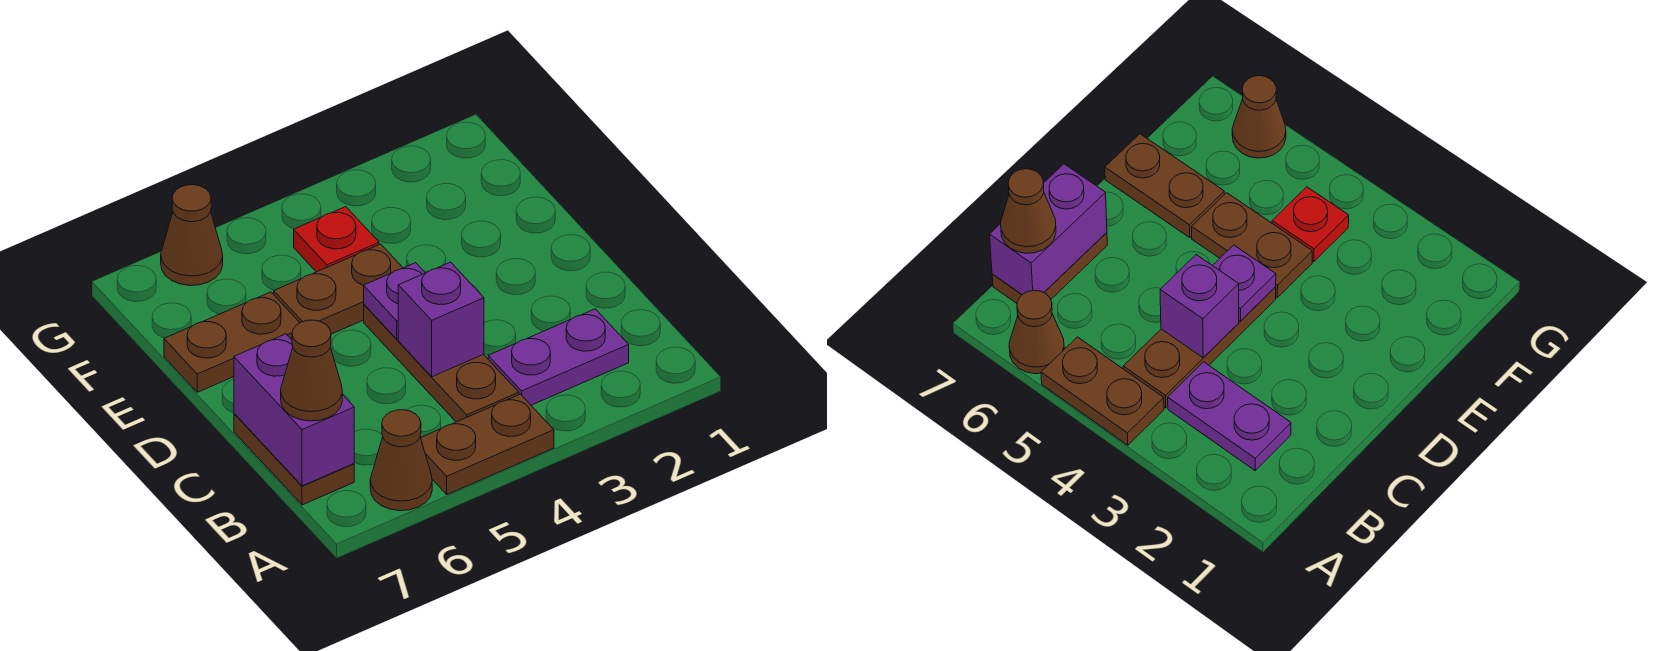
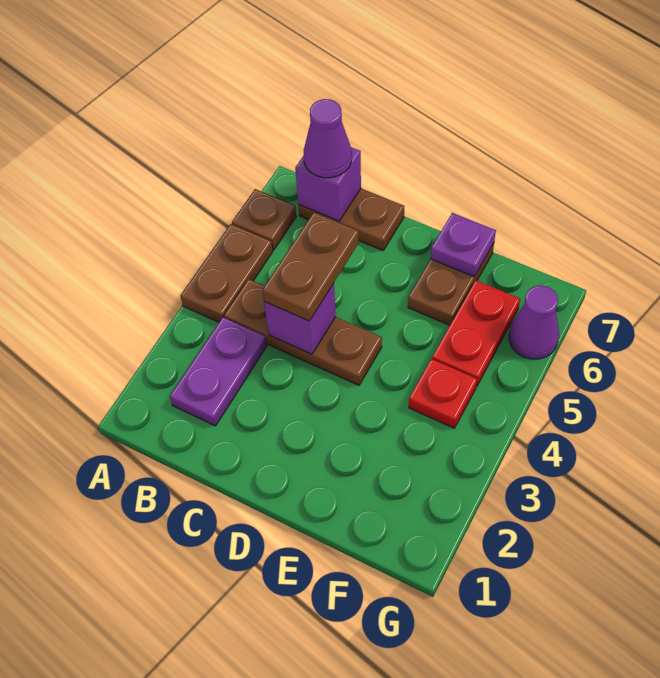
brown cone A6 level 1 -> brown plate A6 level 1
purple brick B7:C7 level 2 -> purple brick B7 level 2
brown cone B7 level 3 -> purple cone B7 level 3
purple plate D4 level 2 -> purple plate E7 level 2
brown plate E4:E5 level 1 -> brown plate C4:C5 level 3
none -> red plate F5:F6 level 1
brown cone G6 level 1 -> purple cone G6 level 1

